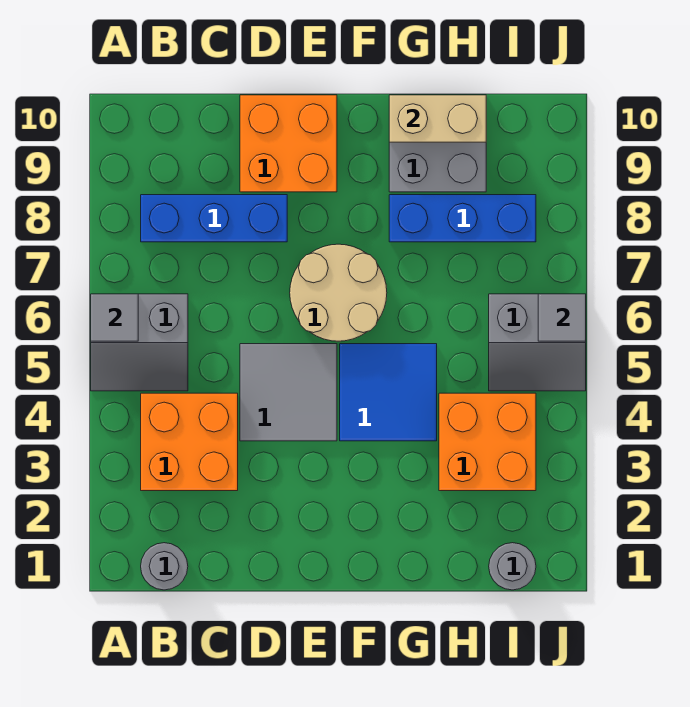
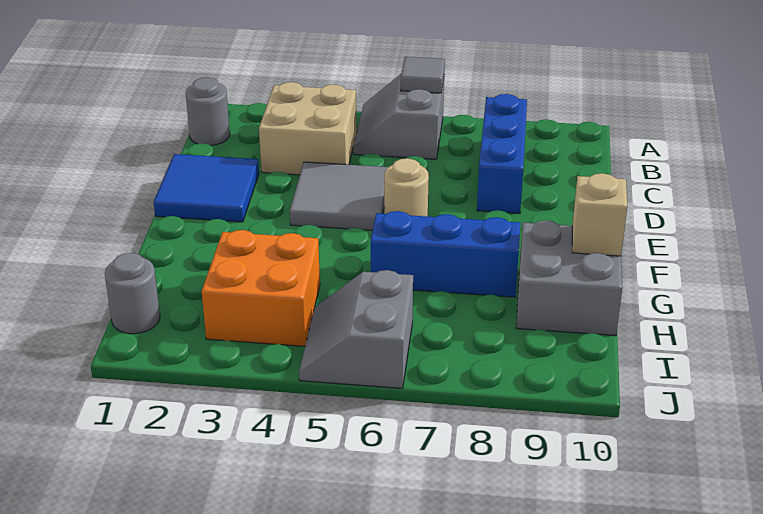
orange brick B3:C4 level 1 -> tan brick B3:C4 level 1
orange brick D9:E10 level 1 -> none
tan round brick E6:F7 level 1 -> tan round brick E6 level 1
blue tile F4:G5 level 1 -> blue tile D1:E2 level 1
blue brick G8:I8 level 1 -> blue brick G6:G8 level 1
tan brick G10:H10 level 2 -> tan brick G10 level 2
grey tile J6 level 2 -> none

